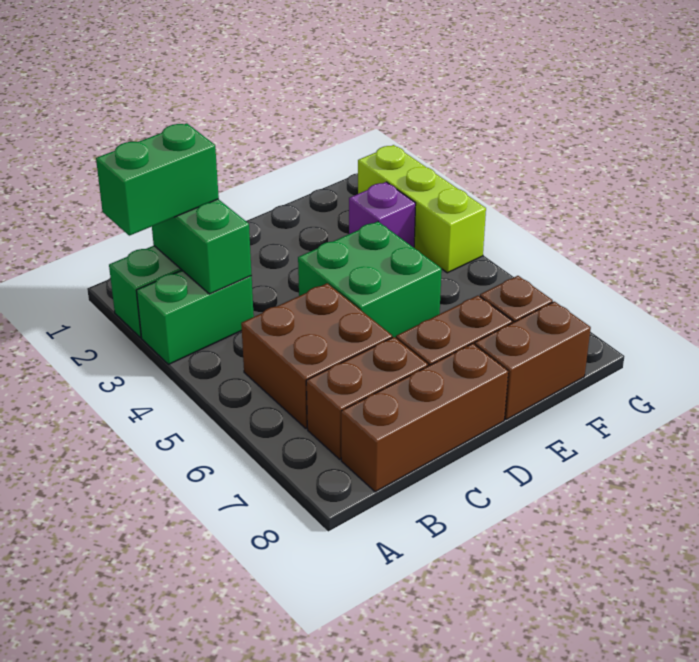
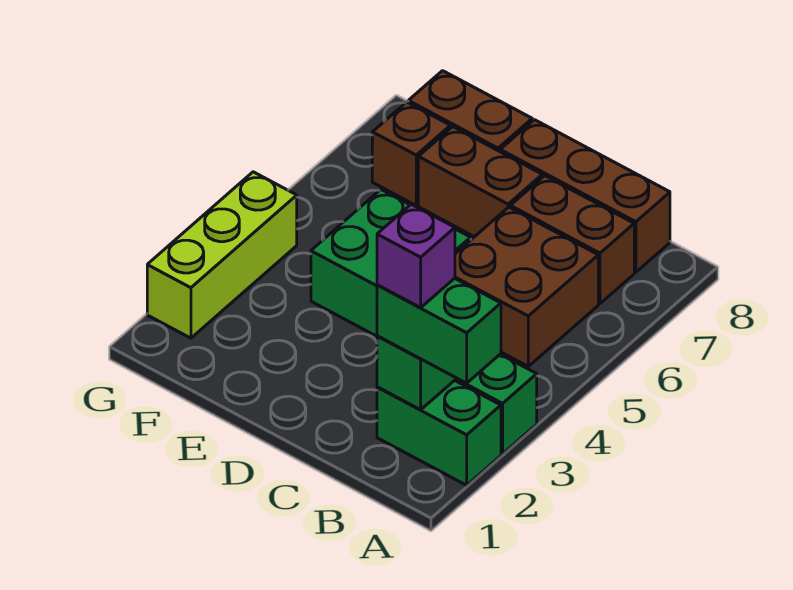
purple brick F3 level 1 -> purple brick B2 level 4

